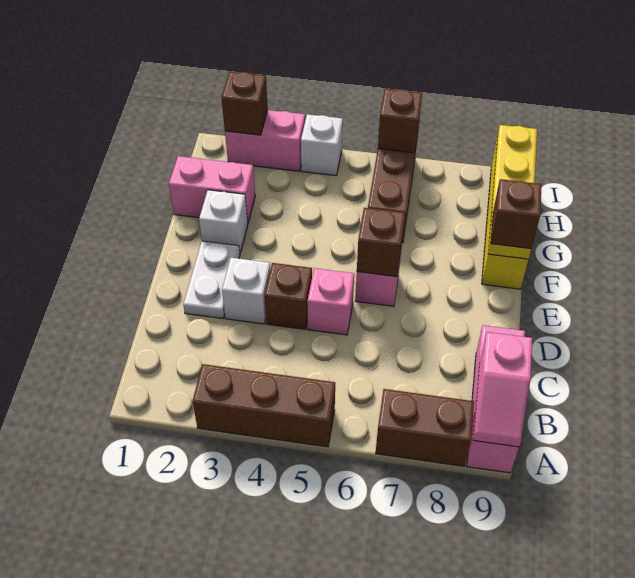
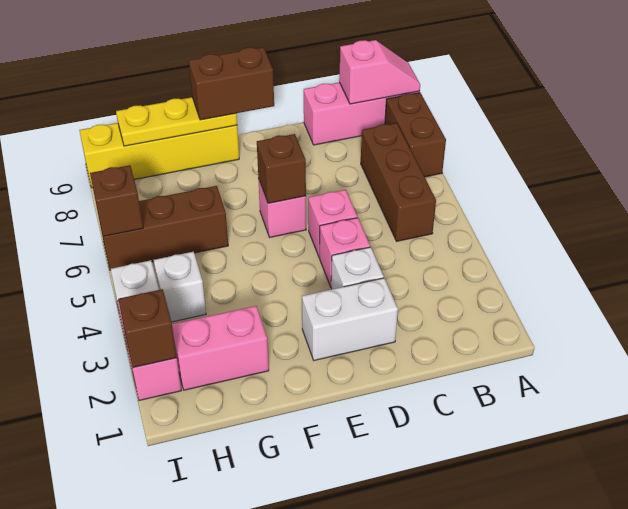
brown brick A3:A5 level 1 -> brown brick B5:B7 level 1
white plate D2:E2 level 1 -> white brick D2:E2 level 1
brown brick D4 level 1 -> pink brick D4 level 1
white brick F2 level 1 -> white brick H4 level 1
yellow plate F9:I9 level 2 -> yellow plate F9:H9 level 2
brown brick F9 level 3 -> brown brick E9:F9 level 3
pink brick G1:G2 level 1 -> pink brick G2:H2 level 1

